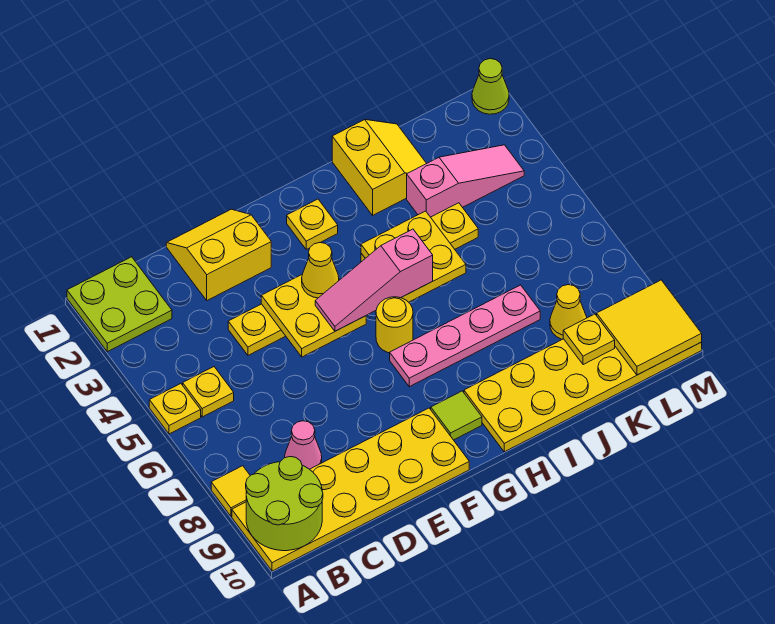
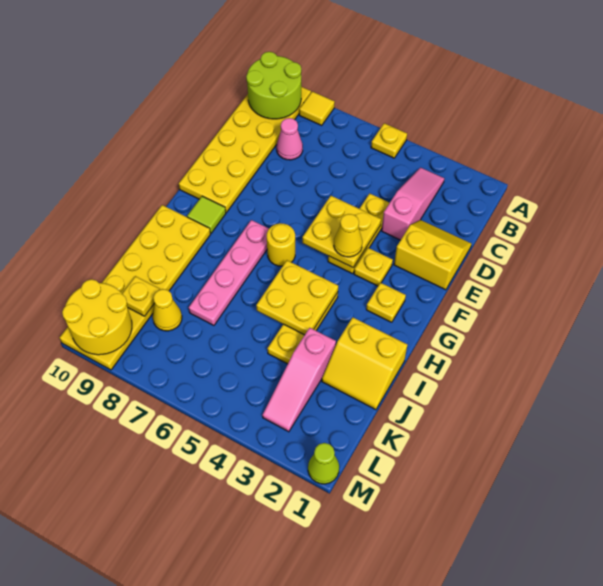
lime plate A1:B2 level 1 -> none
yellow plate B5 level 1 -> yellow plate F3 level 1
yellow slope D1:E2 level 1 top 2 -> yellow slope D1:E2 level 1 top E
pink slope F5:H5 level 3 top H -> pink slope B3:D3 level 1 top D
yellow tile L9:M10 level 2 -> yellow round brick L9:M10 level 2

